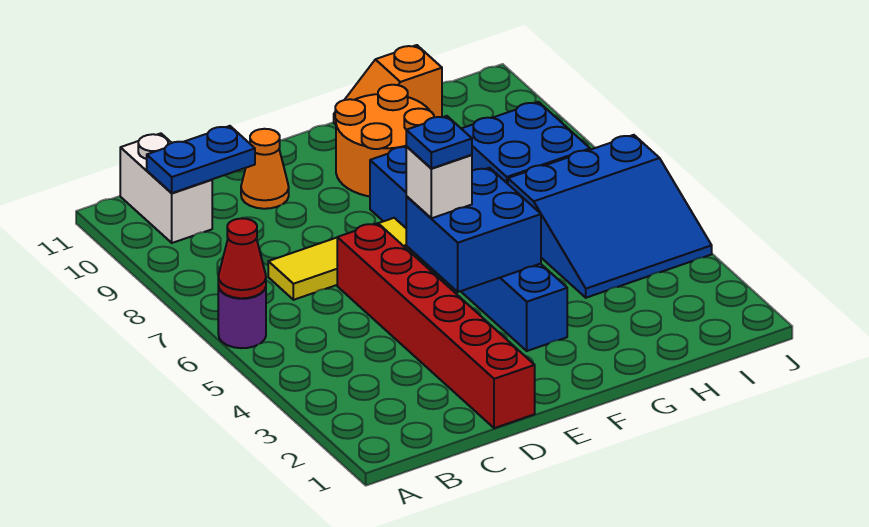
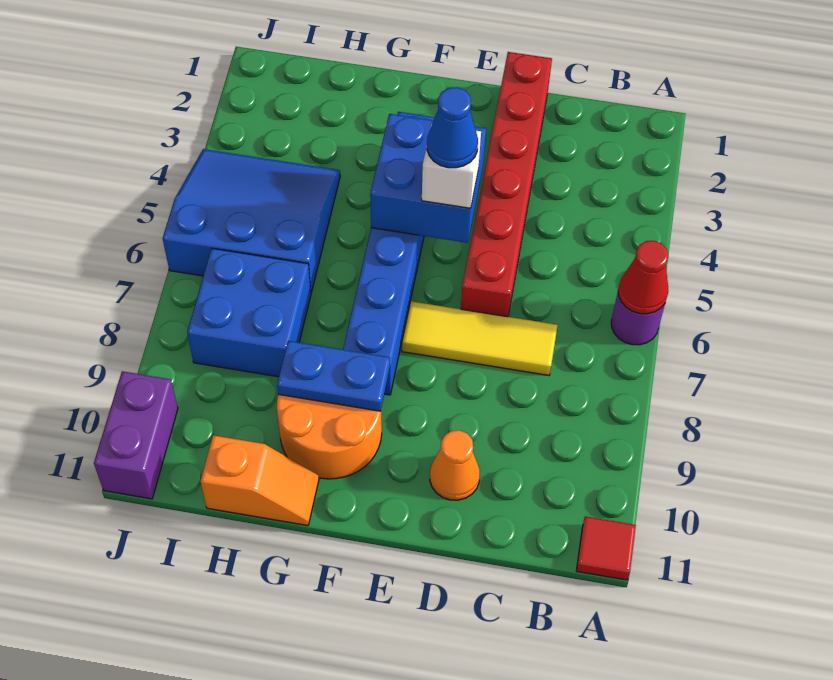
none -> red tile A11 level 1
white brick B10:B11 level 1 -> none
blue plate B10:C10 level 2 -> blue plate F9:G9 level 2
blue plate E5 level 4 -> blue cone E5 level 4
none -> purple brick J10:J11 level 1

